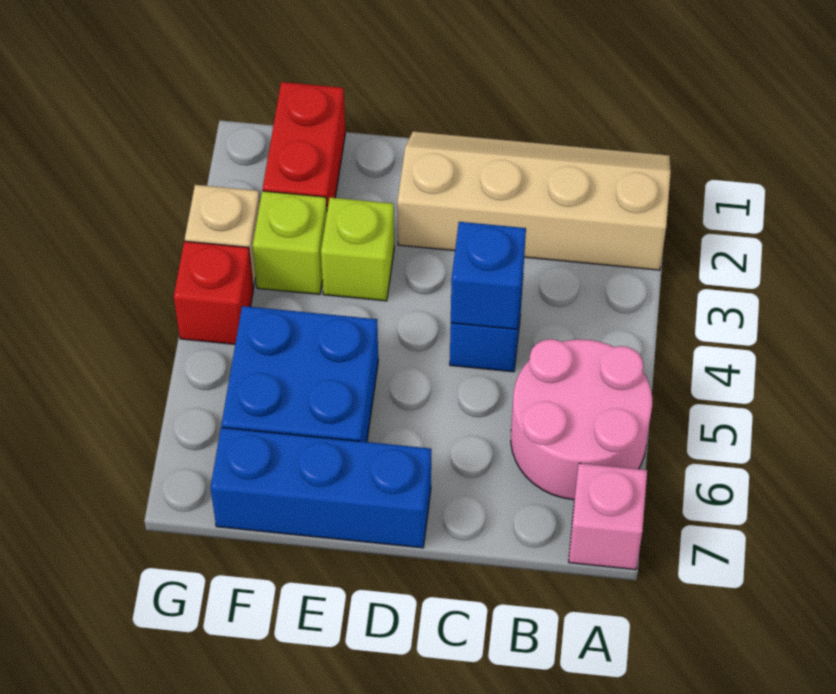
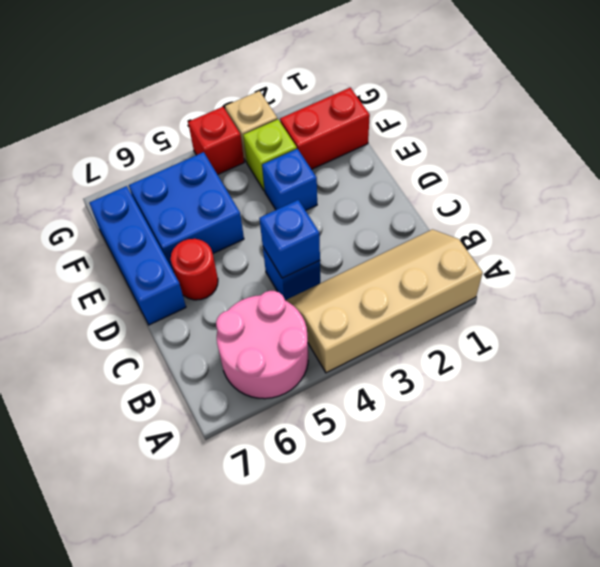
tan slope A1:D2 level 1 top 2 -> tan slope A1:B4 level 1 top A
pink brick A7 level 1 -> none
none -> red round brick D6 level 1
lime brick E3 level 1 -> blue brick E3 level 1

